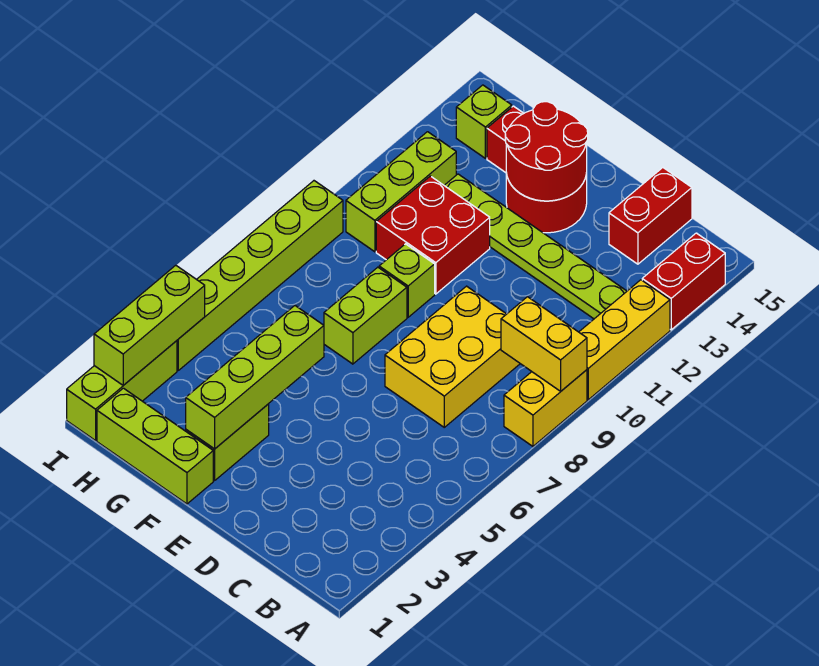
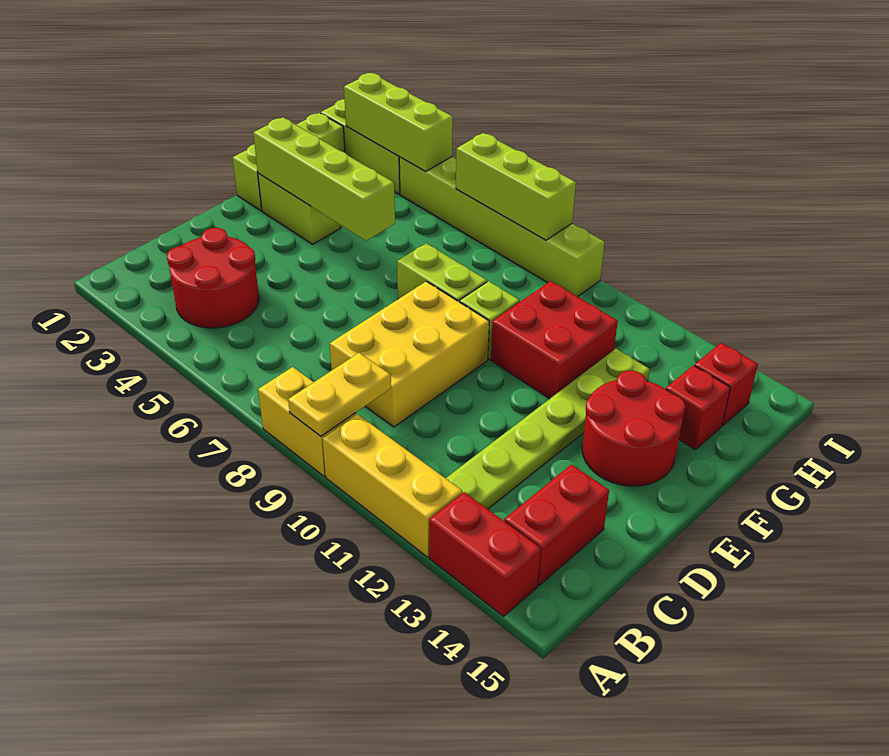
yellow brick A9:B9 level 2 -> yellow plate A9:B9 level 2
yellow brick C7:D9 level 1 -> yellow brick C8:E9 level 1
red brick C14:C15 level 1 -> red brick B14:C14 level 1
red round brick E13:F14 level 2 -> red round brick B3:C4 level 1
lime brick H10:H12 level 1 -> lime brick I6:I8 level 2
lime brick H14 level 1 -> red brick H14 level 1

